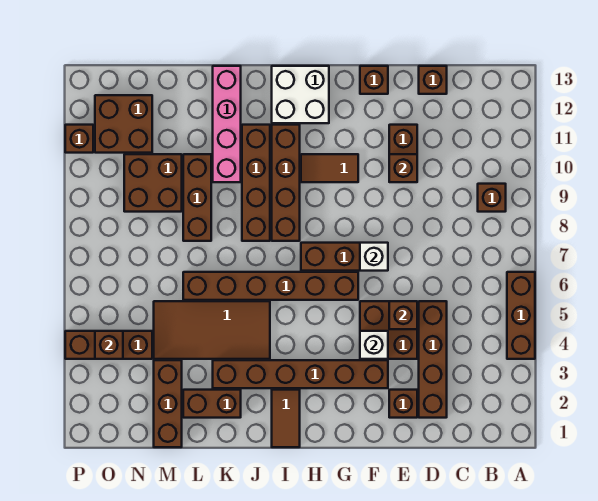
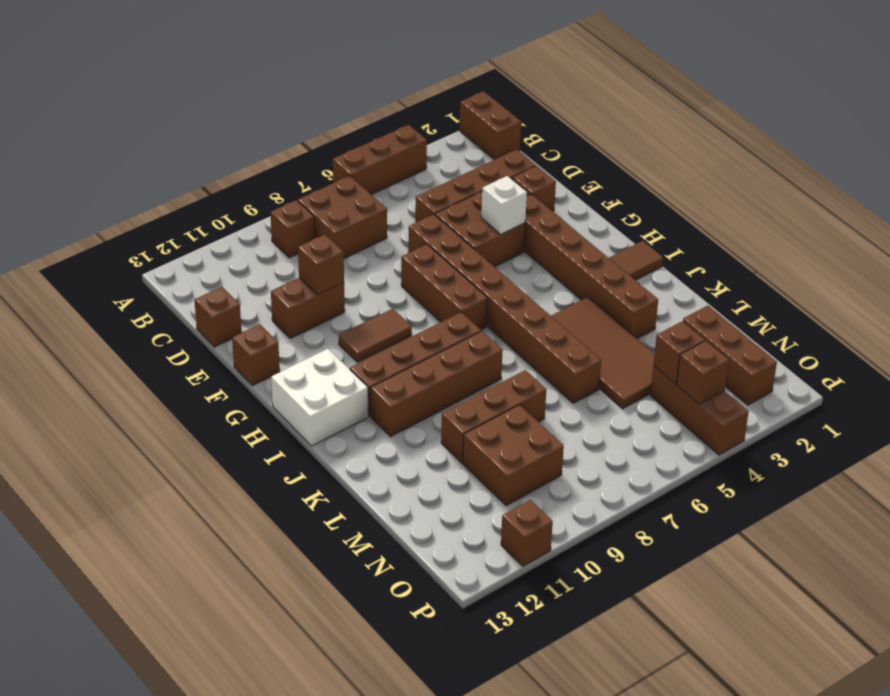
brown brick E5 level 2 -> brown brick N4 level 2
white brick F7 level 2 -> none
brown brick G6:L6 level 1 -> brown brick E6:L6 level 1
brown tile G10:H10 level 1 -> brown tile G9:G10 level 1
brown brick K2:L2 level 1 -> brown brick A1:B1 level 1
pink brick K10:K13 level 1 -> none
brown brick M1:M3 level 1 -> brown brick M2:O2 level 1
brown brick N11:O12 level 1 -> brown brick B7:C8 level 1

